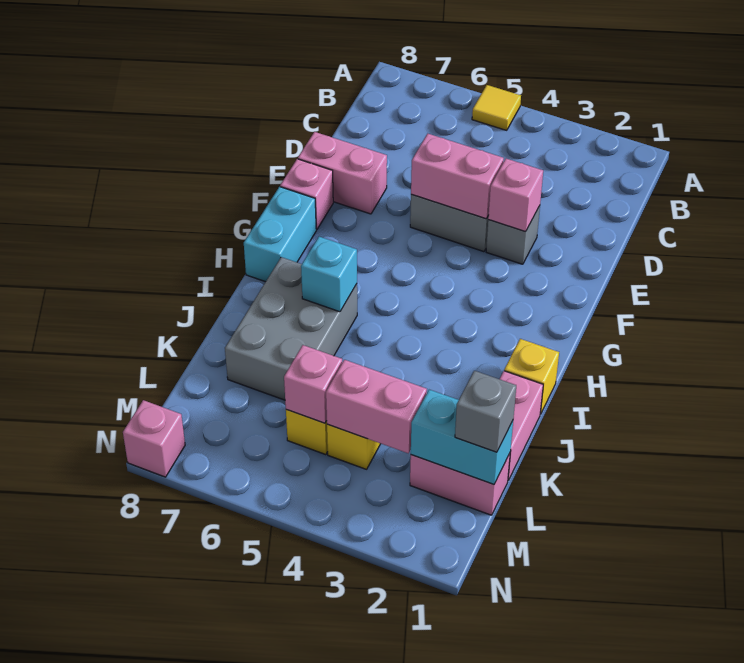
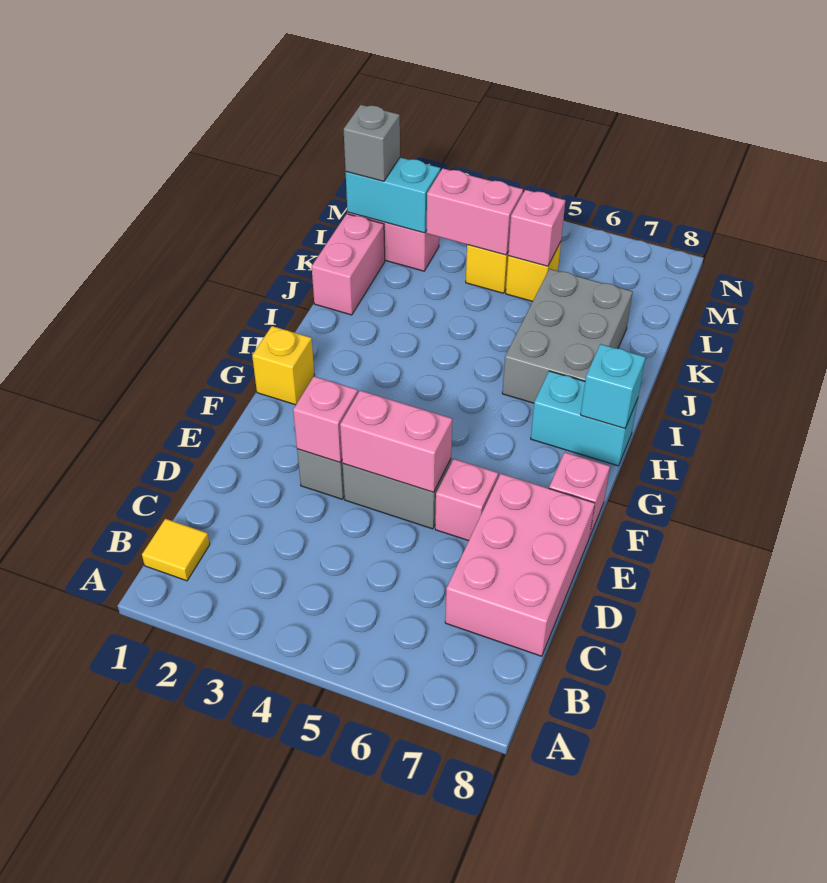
yellow tile A5 level 1 -> yellow tile B1 level 1
pink brick E7:E8 level 1 -> pink brick C7:E8 level 1
cyan brick G8:H8 level 1 -> cyan brick H7:H8 level 1
yellow brick I1 level 1 -> yellow brick G1 level 1
cyan brick I6 level 2 -> cyan brick H8 level 2
pink brick N8 level 1 -> pink brick E6 level 1

